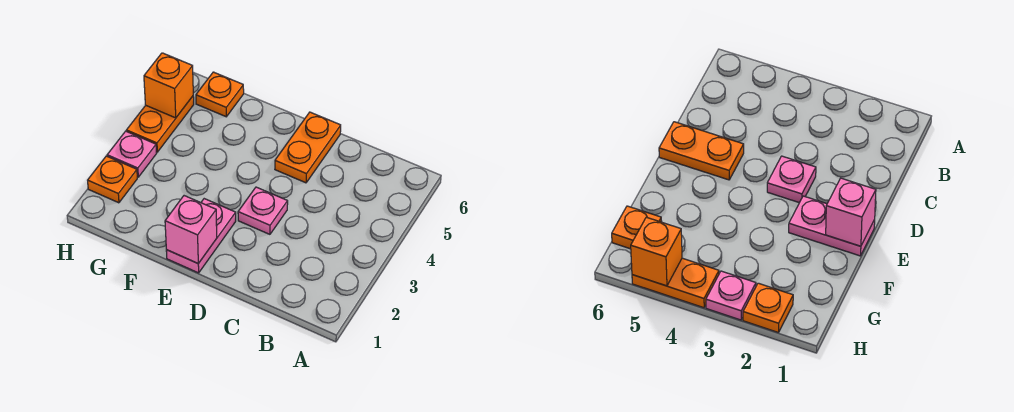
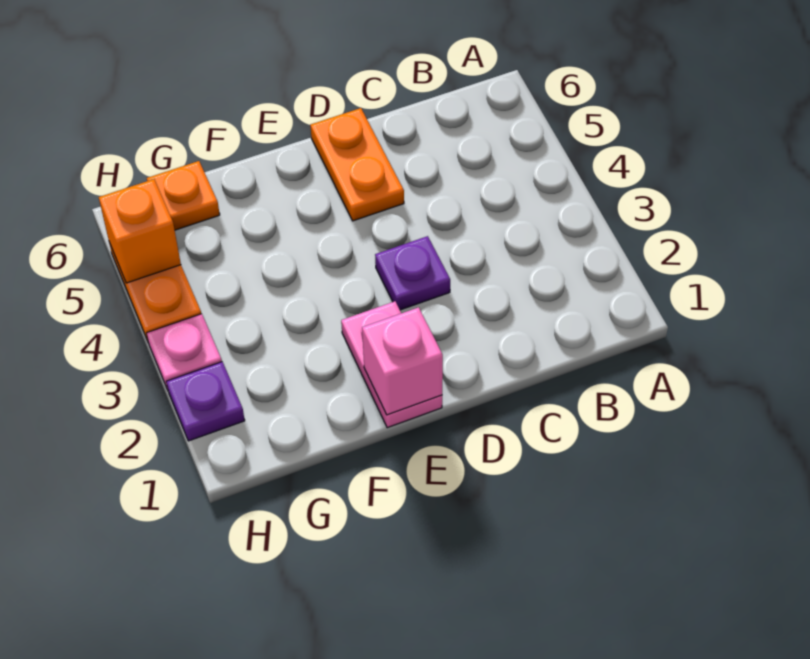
pink plate D3 level 1 -> purple plate D3 level 1
orange plate H2 level 1 -> purple plate H2 level 1

